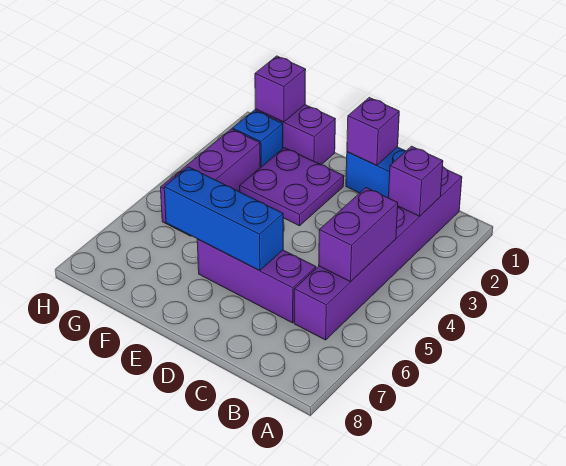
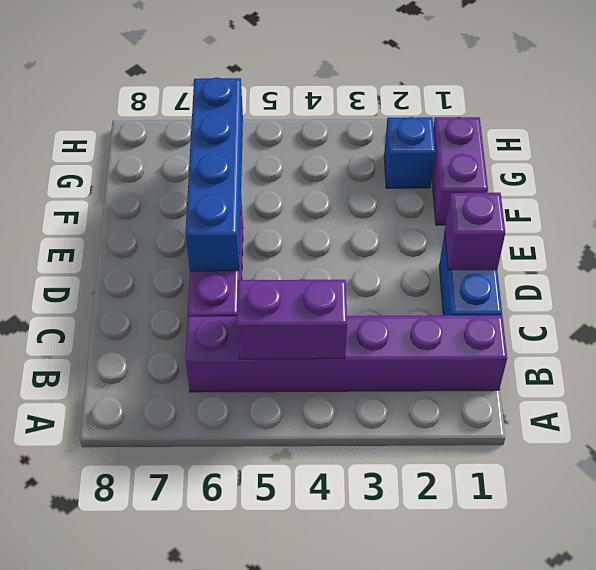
purple brick B2 level 2 -> none
blue brick D6:F6 level 2 -> blue brick D6:G6 level 2
purple plate E2:F3 level 1 -> none
purple brick G1 level 2 -> none
purple brick G3:G5 level 1 -> none

